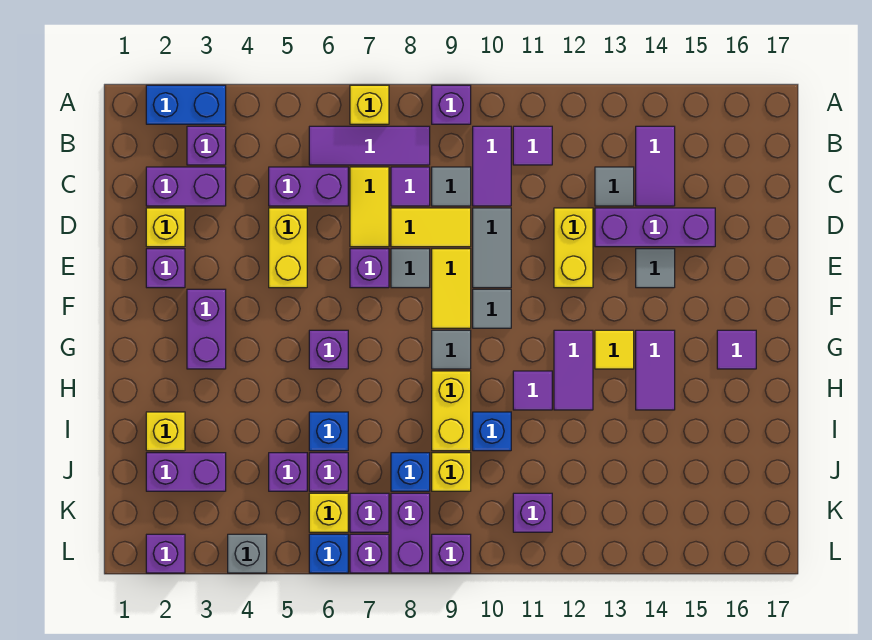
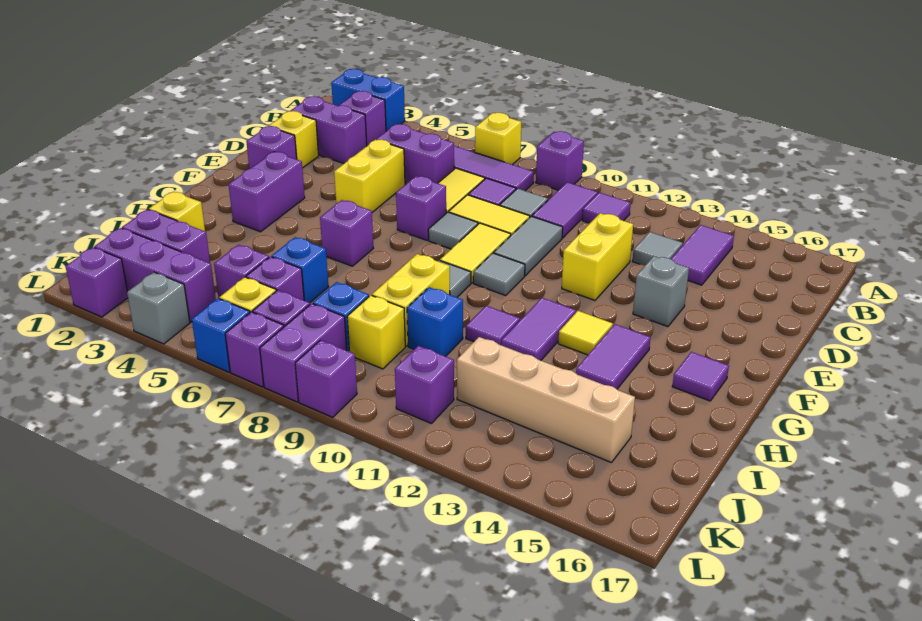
purple brick D13:D15 level 1 -> purple brick K2:K4 level 1
grey tile E14 level 1 -> grey brick E14 level 1
none -> tan brick J12:J15 level 1

